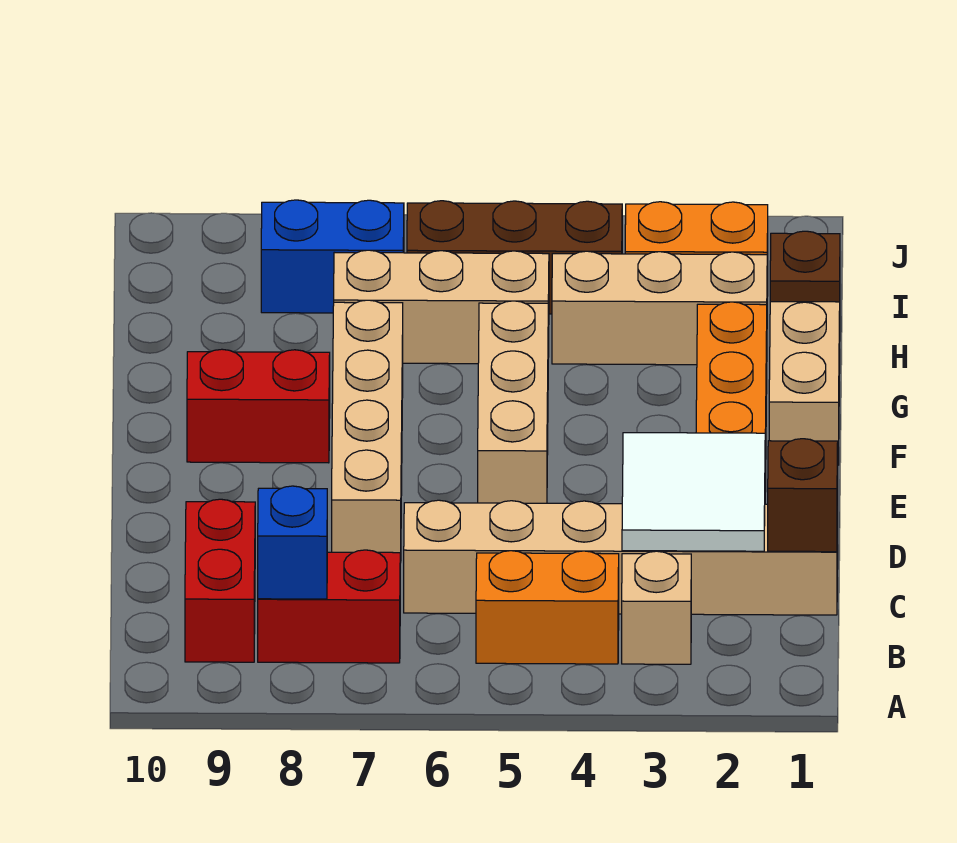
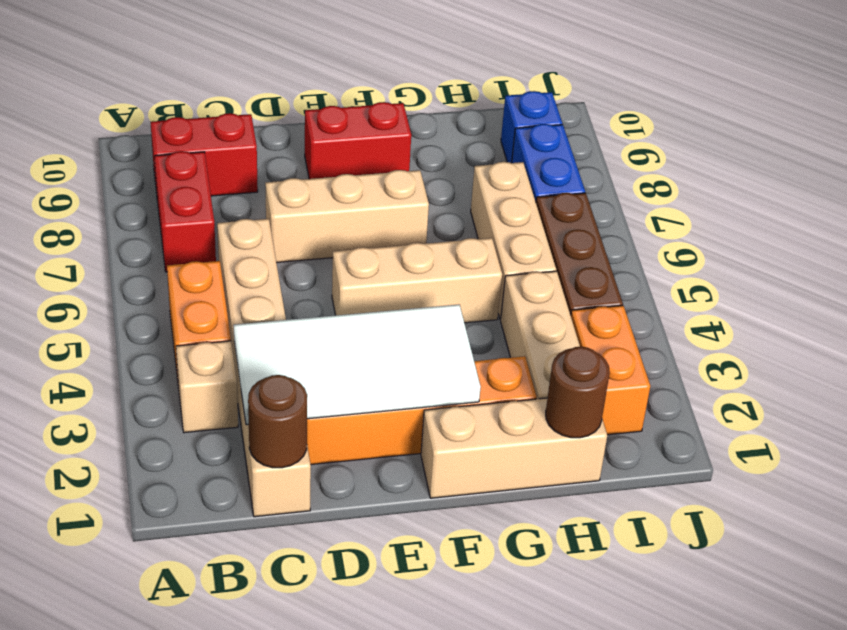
blue brick B8 level 2 -> blue brick I9 level 1
brown brick C1 level 2 -> brown round brick C1 level 2
white tile C2:D3 level 2 -> white tile C2:F3 level 2
tan brick D7:G7 level 1 -> tan brick D7:F7 level 1
red brick F8:F9 level 1 -> red brick E9:F9 level 1
brown plate H1 level 2 -> brown round brick H1 level 2

